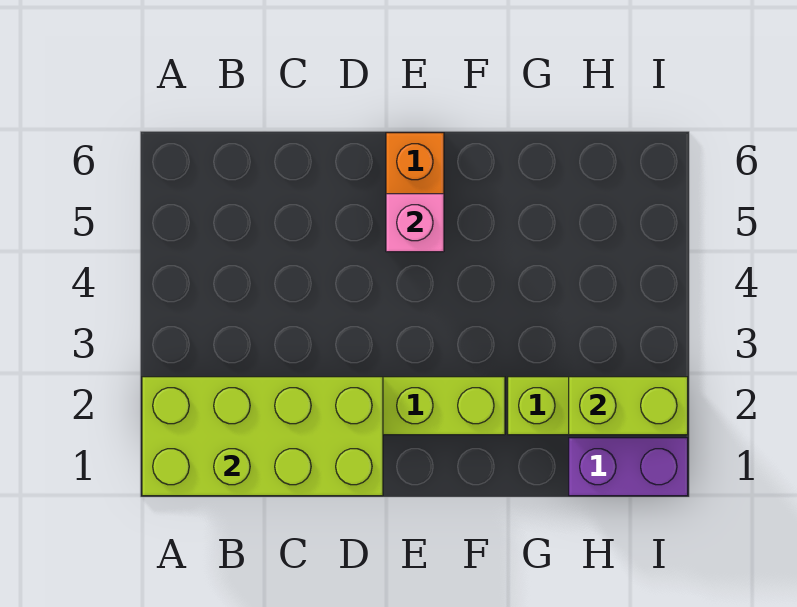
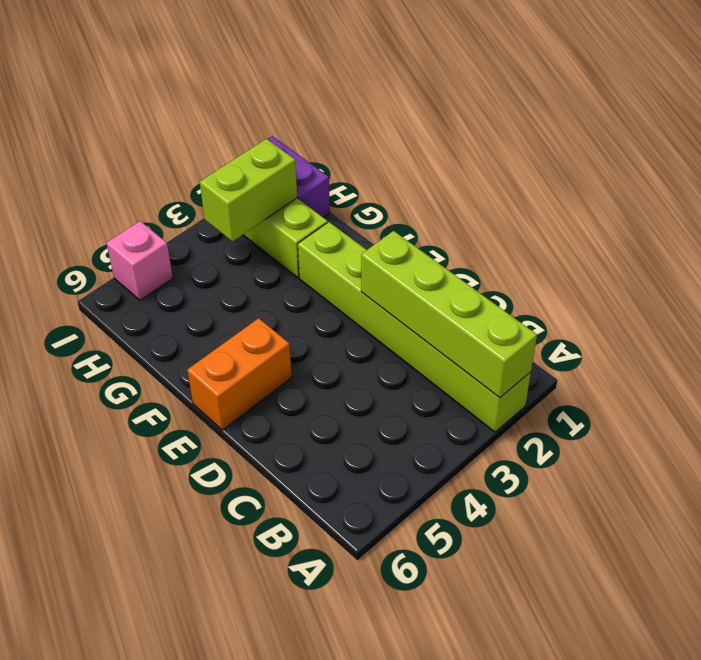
lime brick A1:D2 level 2 -> lime brick A2:D2 level 2
pink brick E5 level 2 -> pink brick I5 level 1
lime brick H2:I2 level 2 -> lime brick H2:H3 level 2

